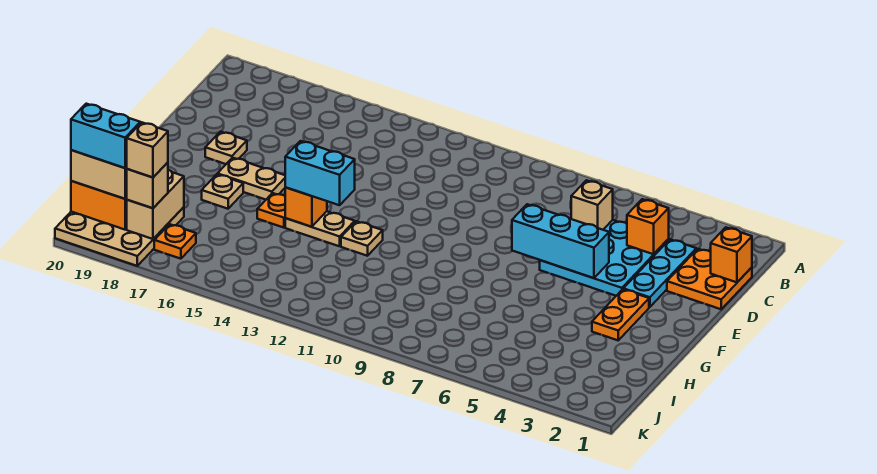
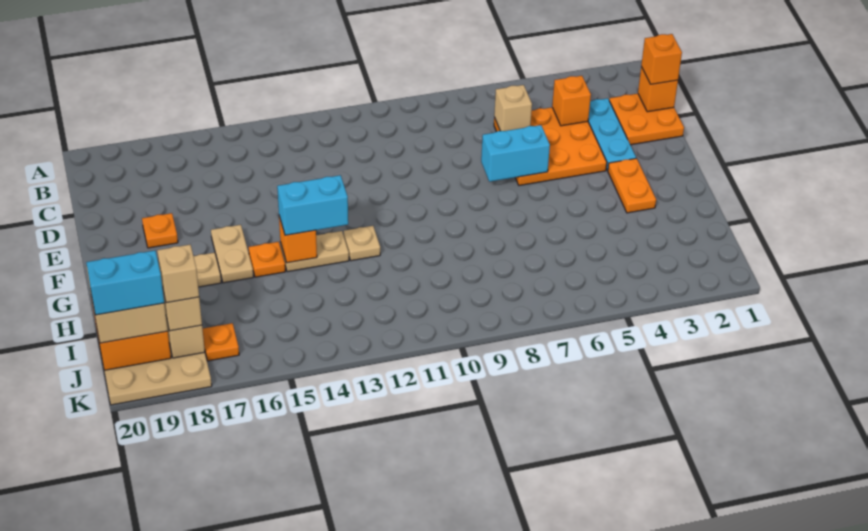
none -> orange brick C1 level 3
cyan plate C4:E6 level 1 -> orange plate C4:E6 level 1
cyan brick E5:E7 level 2 -> cyan brick E6:E7 level 2
tan plate E18 level 1 -> orange plate E18 level 1
tan plate F16:F17 level 1 -> tan plate F16:G16 level 1

